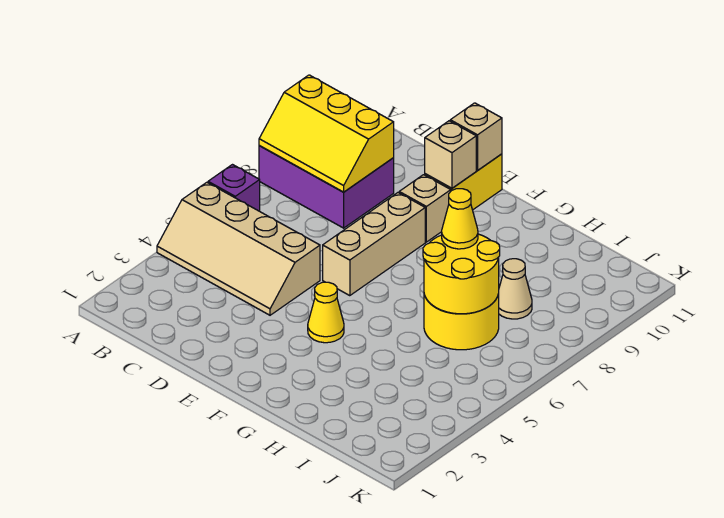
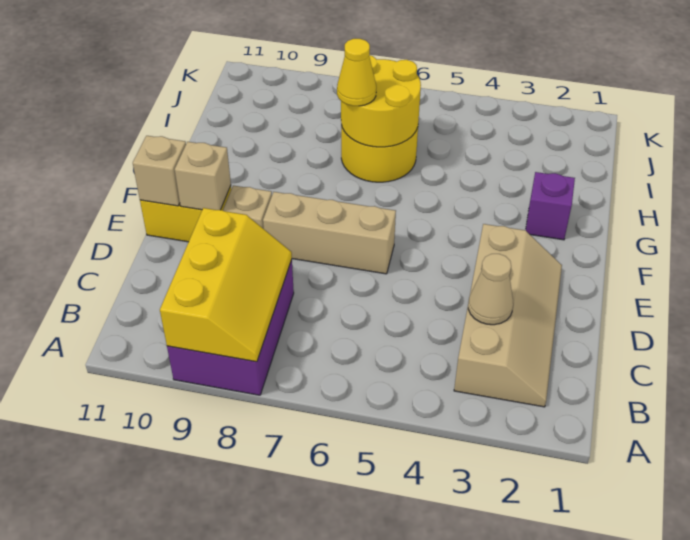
tan slope A4:D5 level 1 top 5 -> tan slope B2:E3 level 1 top 3
purple brick A6 level 1 -> purple brick G2 level 1
yellow cone F4 level 1 -> none
tan cone I8 level 1 -> tan cone C3 level 2

